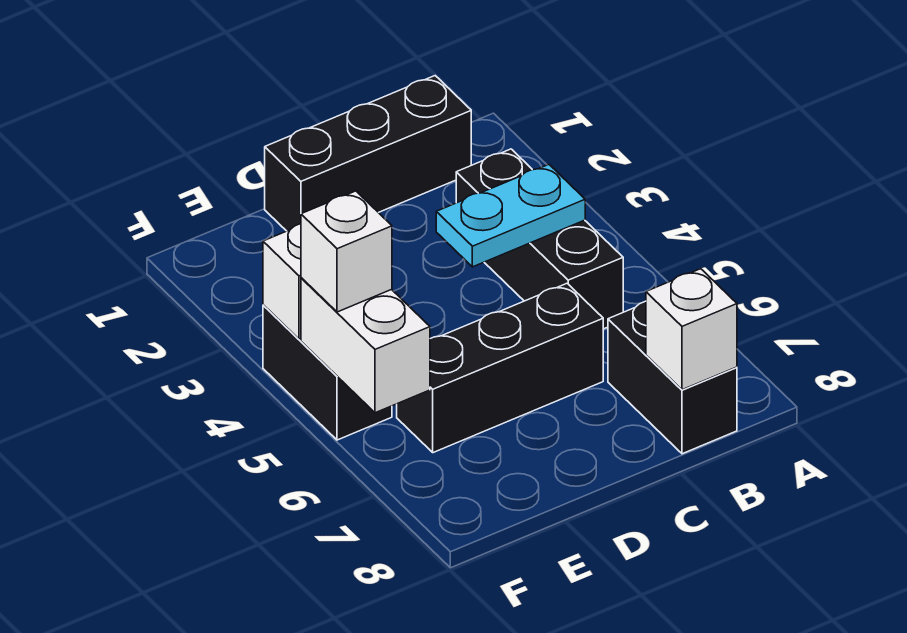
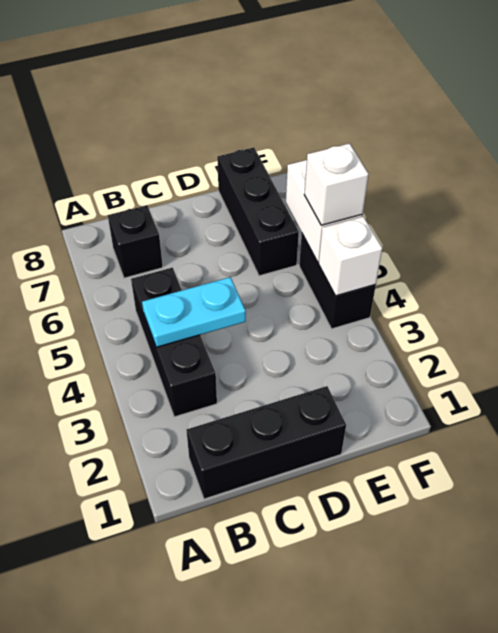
black brick B7:B8 level 1 -> black brick B7 level 1
white brick B8 level 2 -> none
black brick C6:E6 level 1 -> black brick E6:E8 level 1

